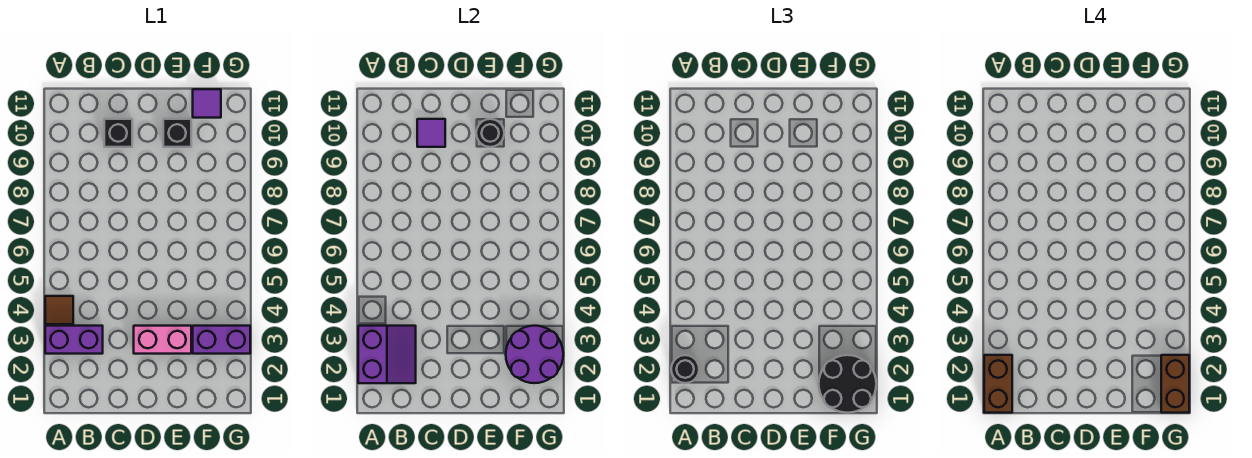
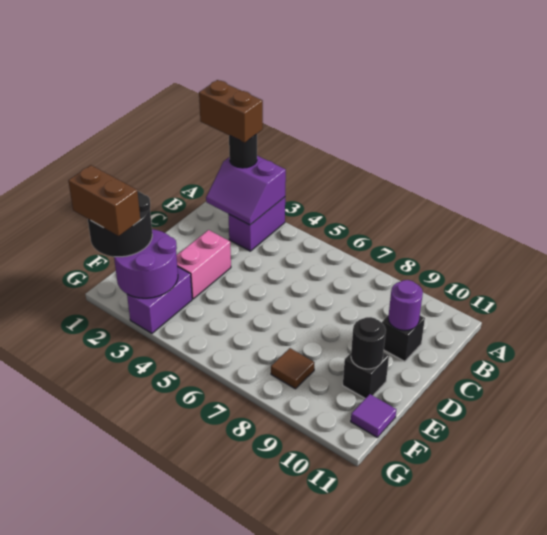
brown tile A4 level 1 -> brown tile F8 level 1
purple tile C10 level 2 -> purple round brick C10 level 2

